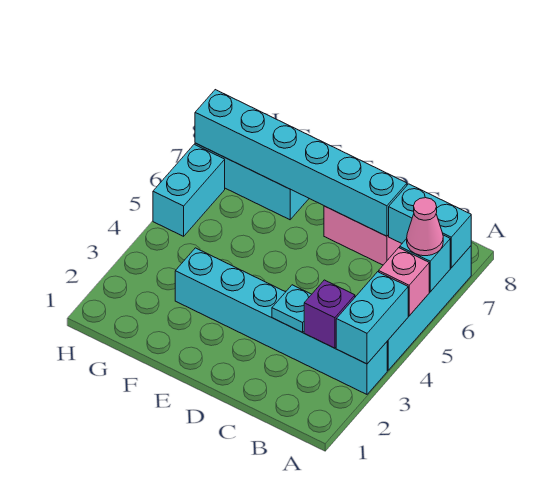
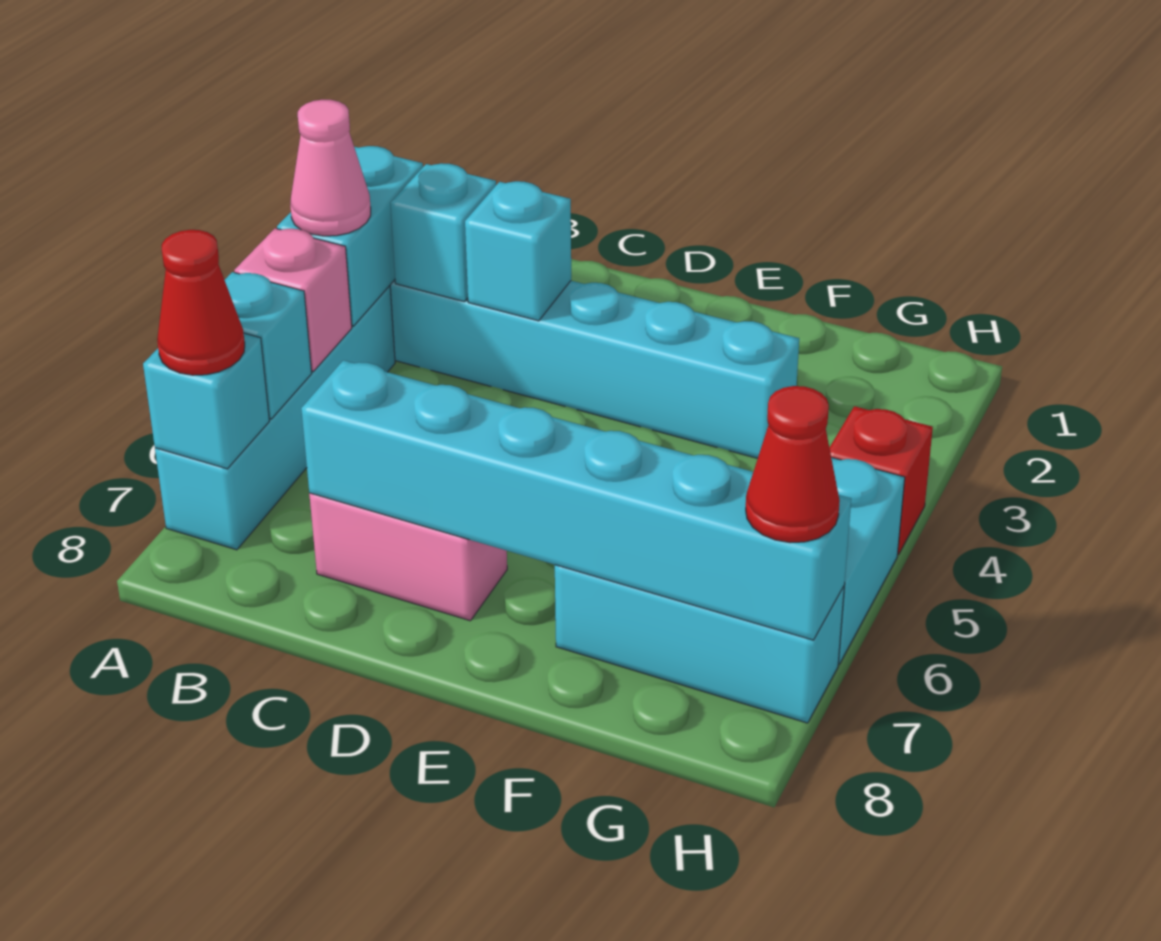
pink cone A6 level 3 -> pink cone A4 level 3
cyan brick A7:B7 level 2 -> cyan brick A7 level 2
none -> red cone A7 level 3
purple brick B3 level 2 -> cyan brick B3 level 2
cyan plate C3 level 2 -> cyan brick C3 level 2
none -> red brick H4 level 1
none -> red cone H7 level 3

